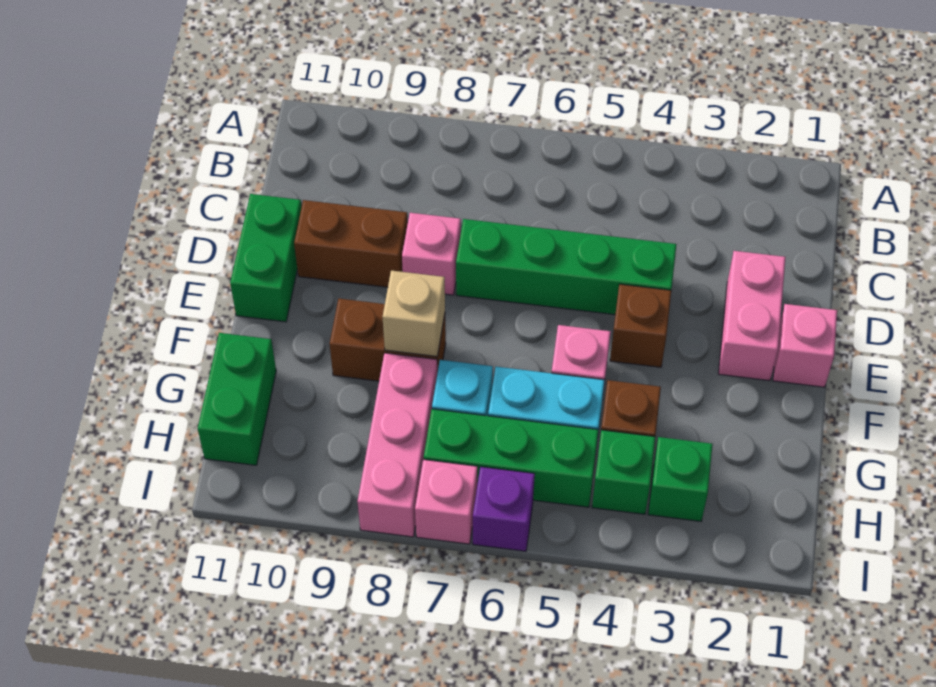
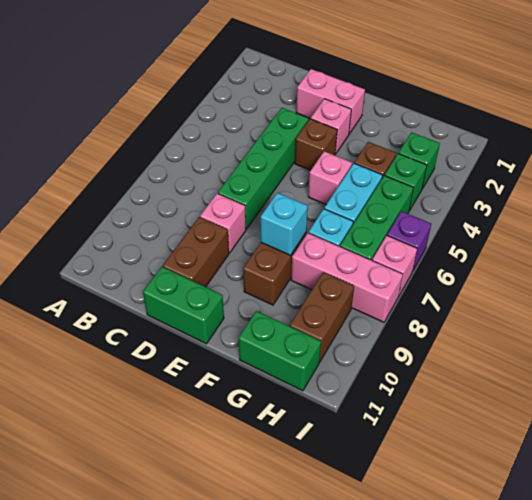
pink brick E1 level 1 -> pink brick E3 level 1
tan brick F8 level 2 -> cyan brick F8 level 2
none -> brown brick H9:H10 level 1

